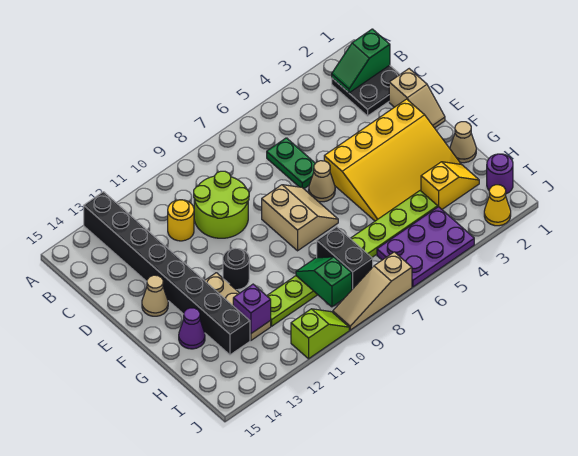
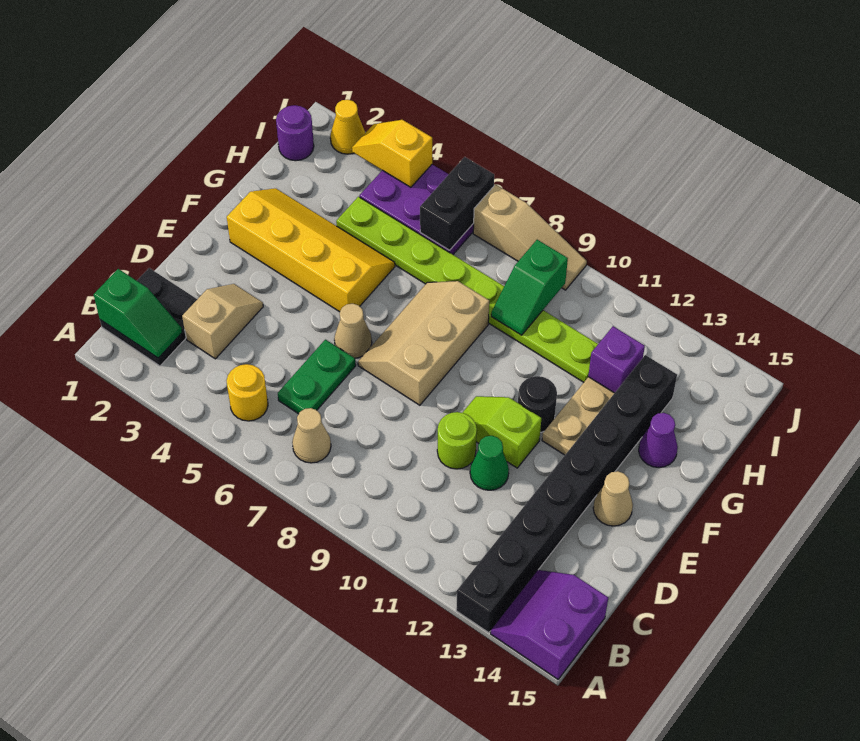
none -> purple slope A14:B15 level 1 top 15
lime round brick C9:D10 level 1 -> lime round brick D10 level 1
yellow round brick C11 level 1 -> yellow round brick B5 level 1
tan slope D1:E1 level 1 top D -> tan slope C3:D3 level 1 top C
none -> green cone D11 level 1
yellow slope E2:G5 level 1 top E -> yellow slope F2:G5 level 1 top F
tan slope E7:F8 level 1 top 8 -> tan slope E7:G8 level 1 top 8
tan cone G1 level 1 -> tan cone B7 level 1
yellow slope H2:H3 level 1 top 3 -> yellow slope J3:J4 level 2 top 4
black brick H8:I8 level 2 -> black brick I6:J6 level 2
lime slope J10:J11 level 1 top 11 -> lime slope E10:E11 level 1 top 11

